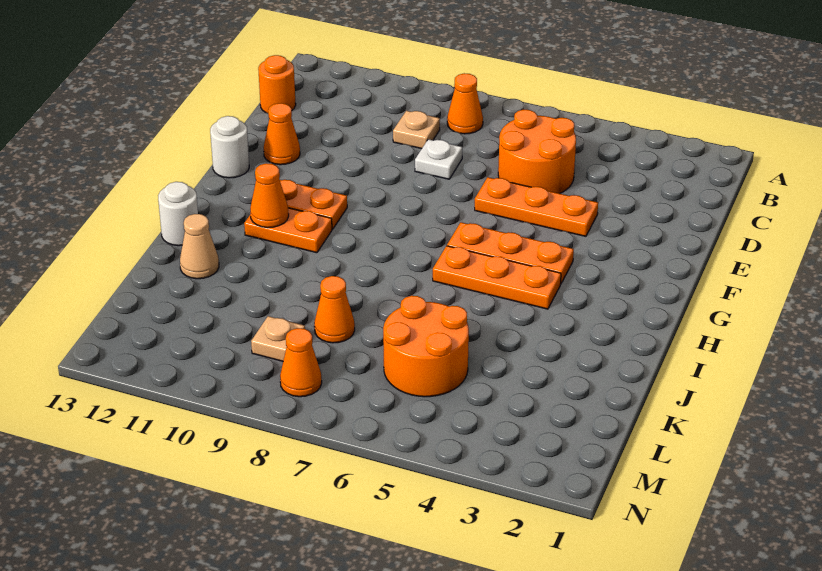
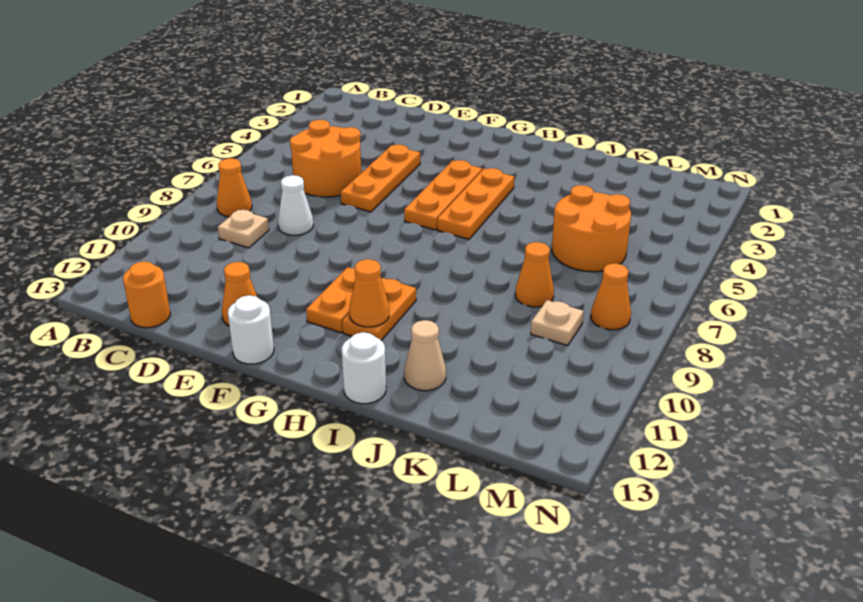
white plate D8 level 1 -> white cone D8 level 1

